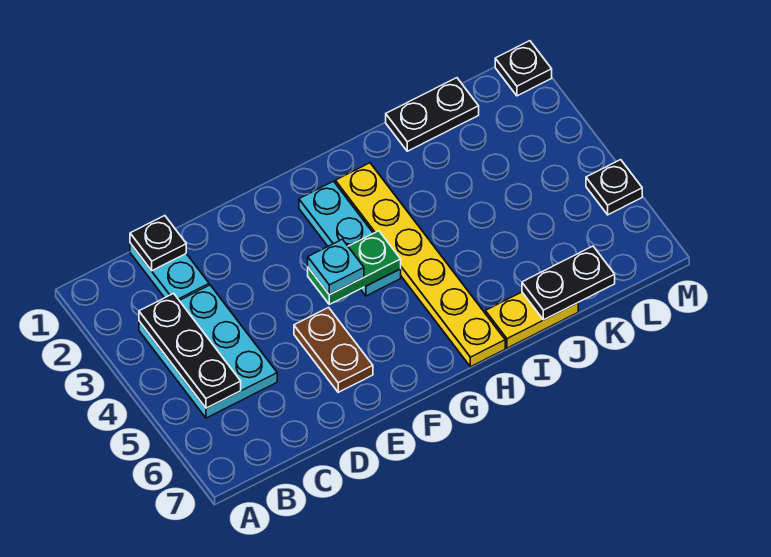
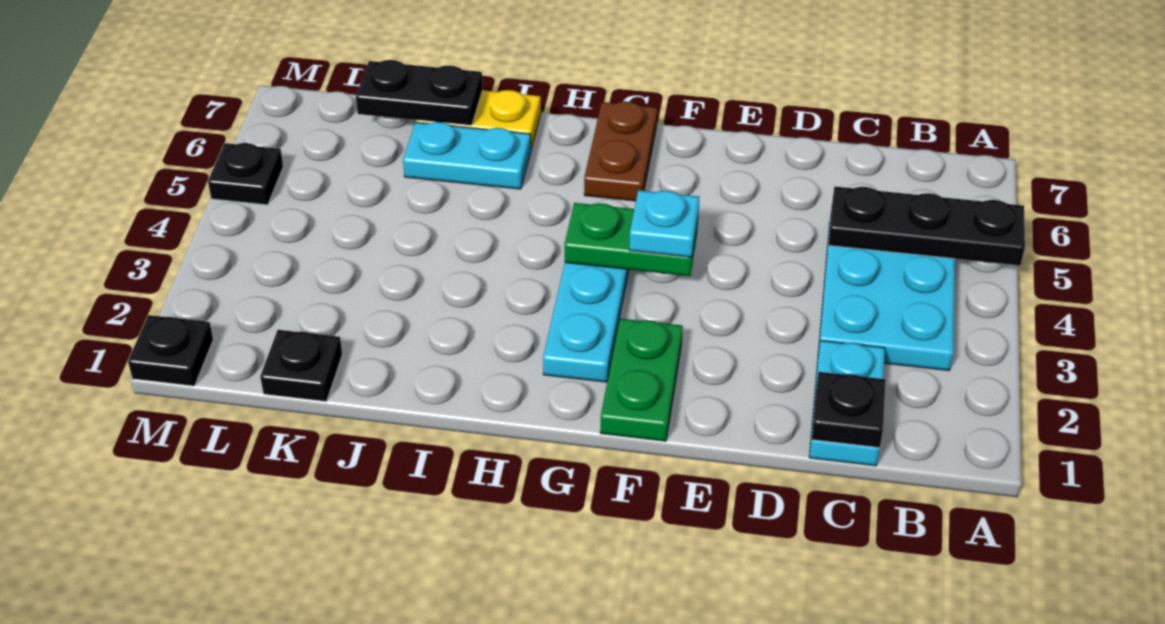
black plate B3:B5 level 2 -> black plate A5:C5 level 2
brown plate E5:E6 level 1 -> brown plate G6:G7 level 1
none -> green plate F1:F2 level 1
yellow plate H2:H7 level 1 -> none
none -> cyan plate I6:J6 level 1
black plate J1:K1 level 1 -> black plate K1 level 1

